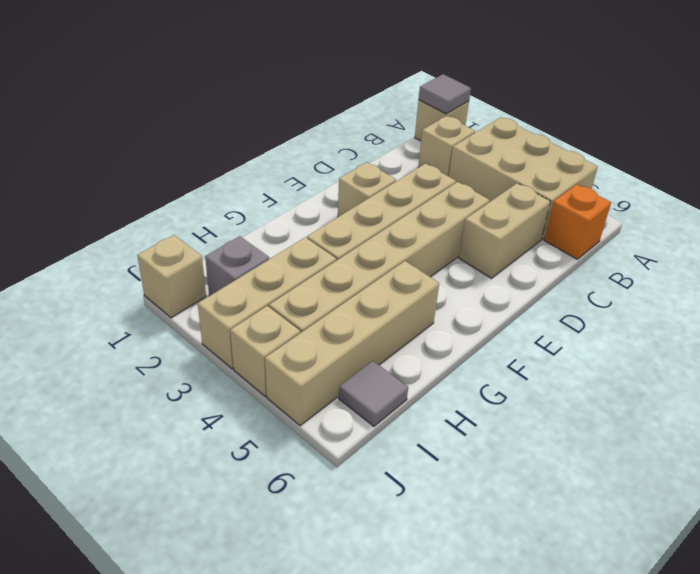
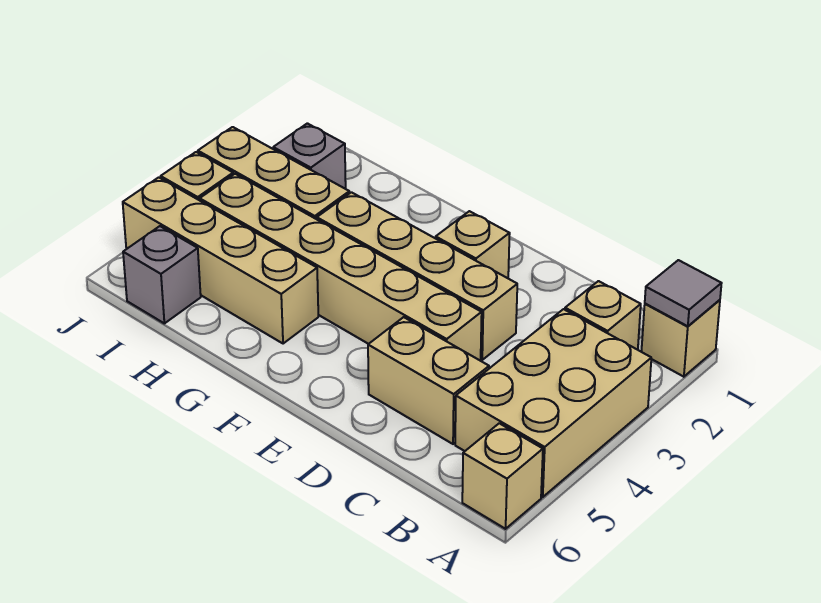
orange brick B6 level 1 -> none
grey tile I6 level 1 -> grey brick I6 level 1
tan brick J1 level 1 -> tan brick A6 level 1

